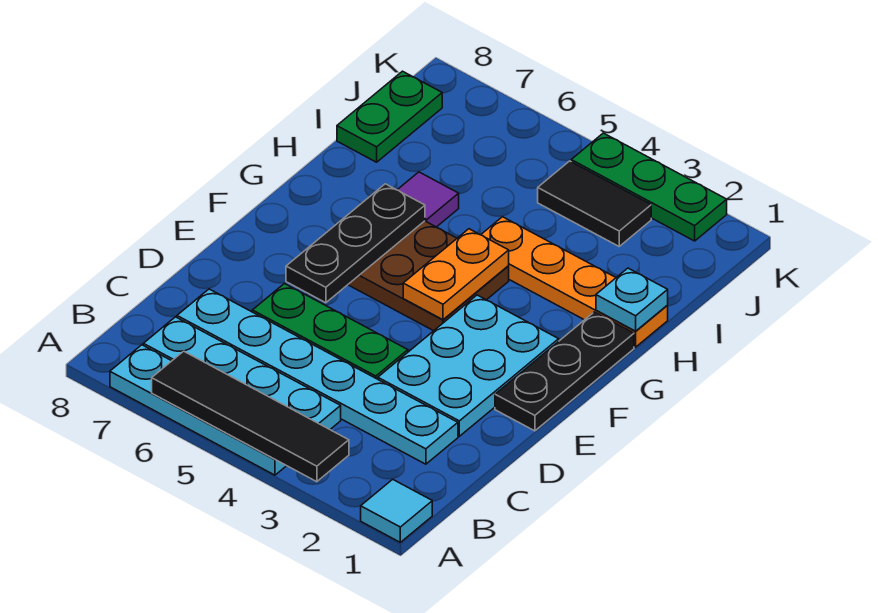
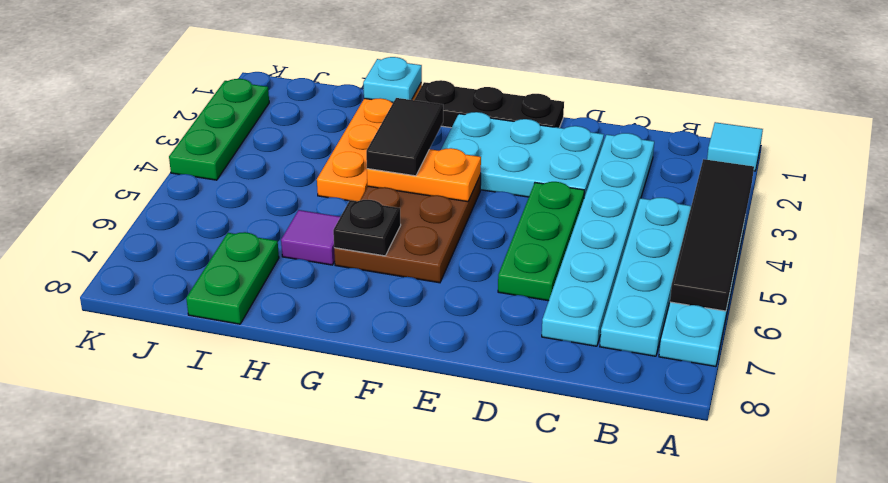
black plate E6:G6 level 2 -> black plate G6 level 2
green plate I8:J8 level 1 -> green plate I7:I8 level 1
black tile J3:J4 level 1 -> black tile G3:G4 level 3

